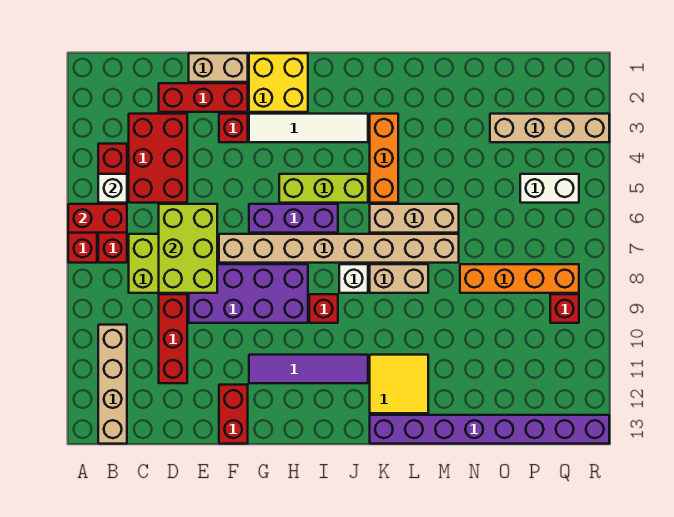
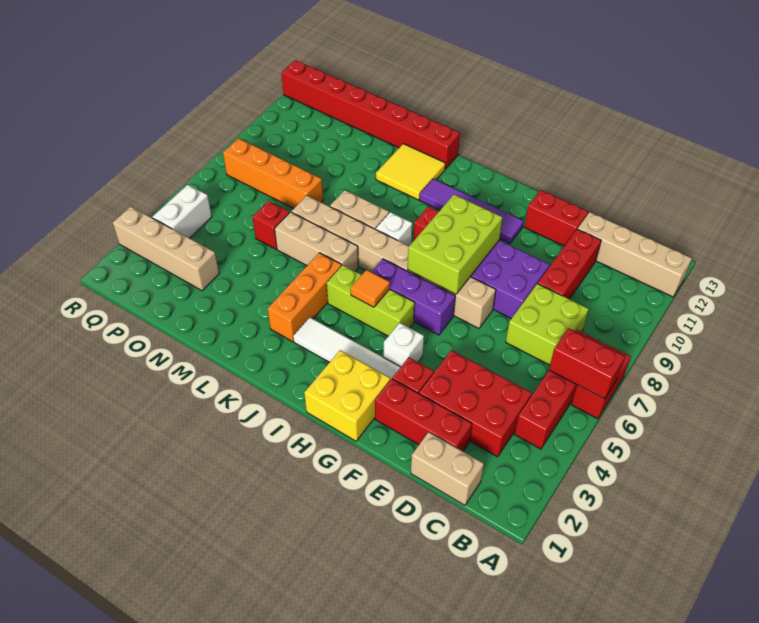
white brick B5 level 2 -> white brick G4 level 1
tan brick B10:B13 level 1 -> tan brick A12:D12 level 1
red brick C3:D5 level 1 -> red brick C3:E4 level 1
lime brick D6:E8 level 2 -> lime brick G7:H9 level 2
tan brick E1:F1 level 1 -> tan brick C1:D1 level 1
red brick F12:F13 level 1 -> red brick E12:F12 level 1
none -> orange tile I5 level 2
purple brick K13:R13 level 1 -> red brick K13:R13 level 1
white brick P5:Q5 level 1 -> white brick Q4:Q5 level 1
red brick Q9 level 1 -> red brick N6 level 1

